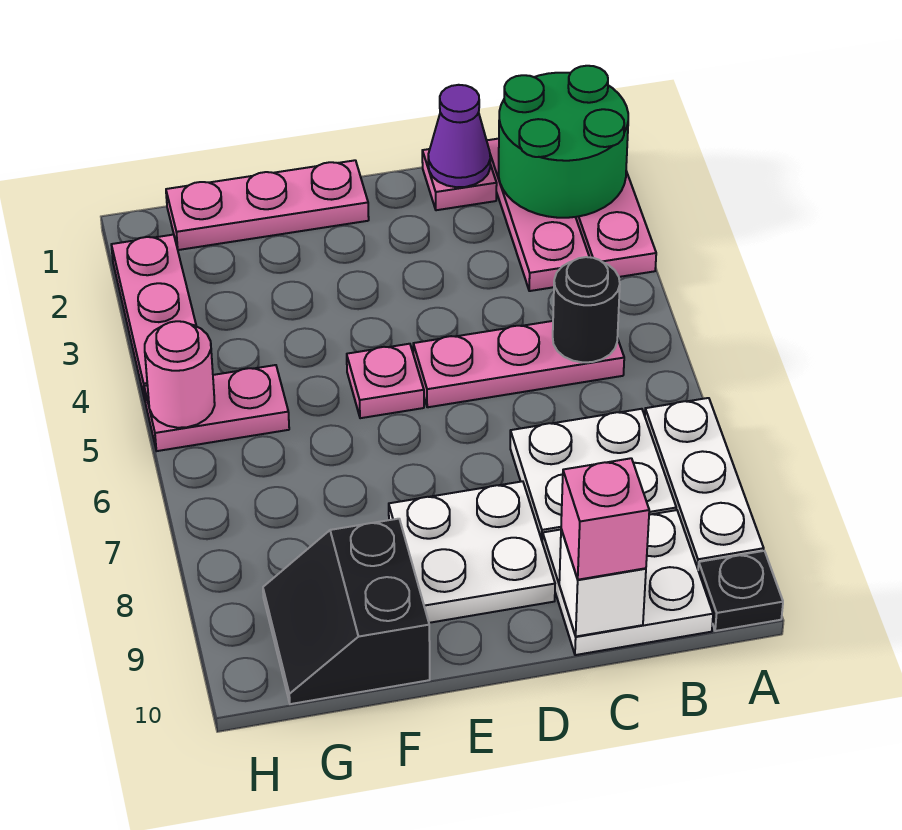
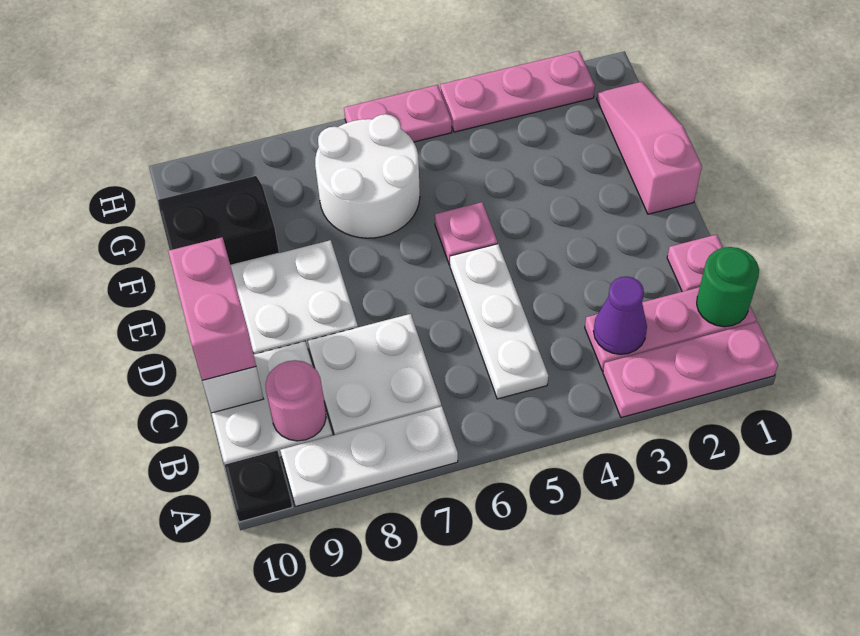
green round brick A1:B2 level 2 -> green round brick B1 level 2
pink plate B5:D5 level 1 -> white plate B5:D5 level 1
black round brick B5 level 2 -> none
purple cone C1 level 2 -> purple cone B3 level 2
pink brick C10 level 3 -> pink brick C10:D10 level 3
pink plate E1:G1 level 1 -> pink slope E1:G1 level 1 top E
none -> white round brick F6:G7 level 1
pink plate G5:H5 level 1 -> pink plate H5:H6 level 1
pink round brick H5 level 2 -> pink round brick B9 level 2

